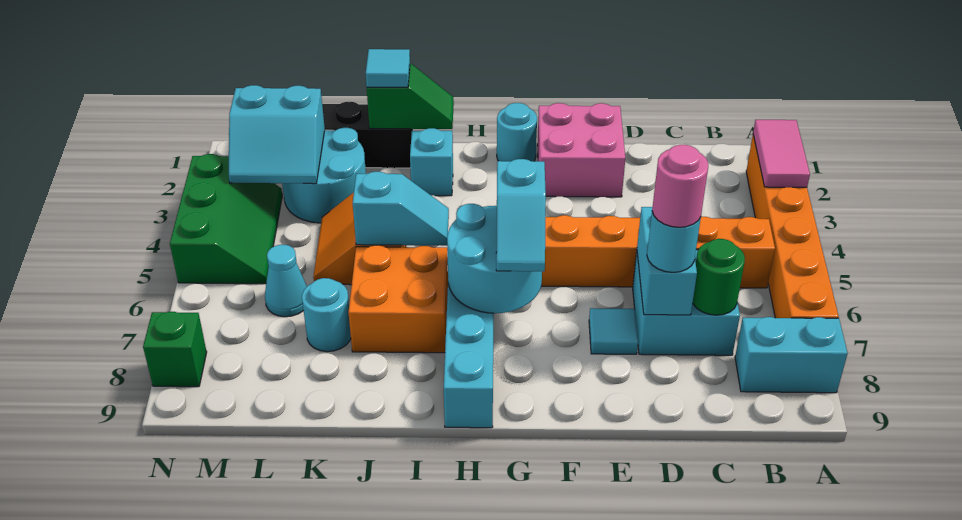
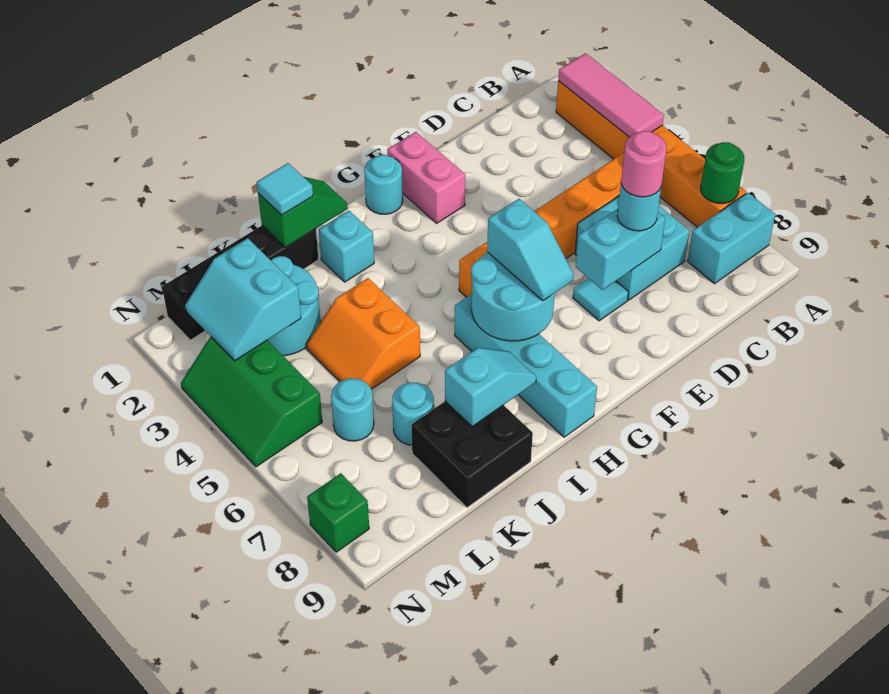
pink tile A2:A3 level 2 -> pink tile A2:A4 level 2
green round brick C7 level 2 -> green round brick A7 level 2
cyan brick D6:D7 level 2 -> cyan brick D7:E7 level 2
pink brick E1:F2 level 1 -> pink brick F1:F2 level 1
cyan slope I5:J5 level 2 top J -> cyan slope I8:J8 level 2 top J
orange brick I6:J7 level 1 -> none
none -> black brick J8:K9 level 1
cyan slope L2:M3 level 2 top 2 -> cyan slope L2:M3 level 2 top L
cyan cone L6 level 1 -> cyan round brick L6 level 1
green slope M3:N5 level 1 top N -> green slope M3:N5 level 1 top M

